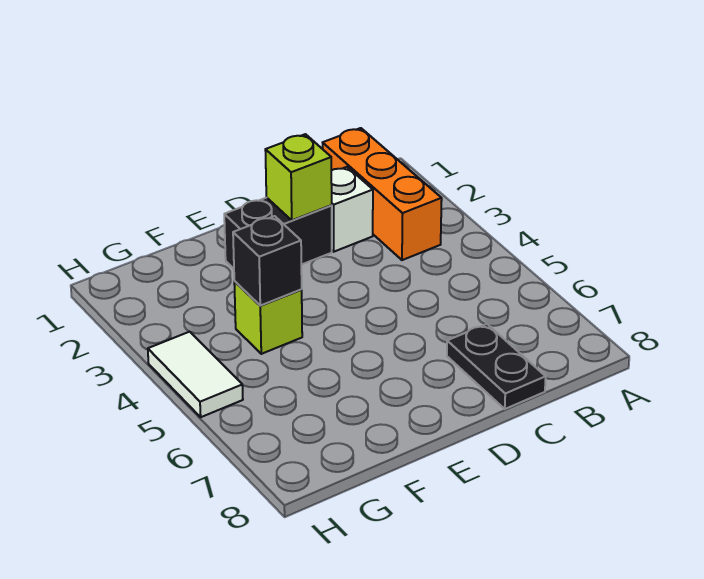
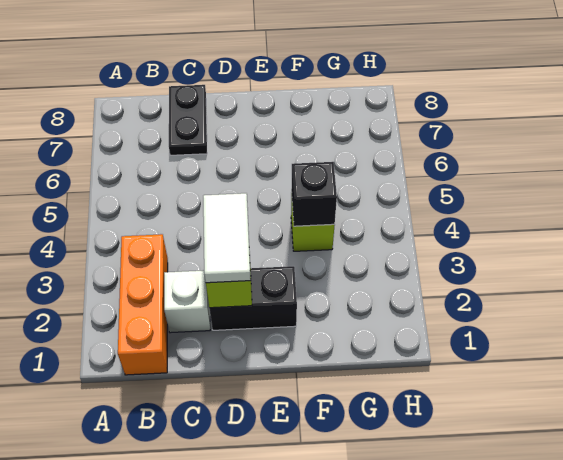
white tile H4:H5 level 1 -> white tile D2:D3 level 3

